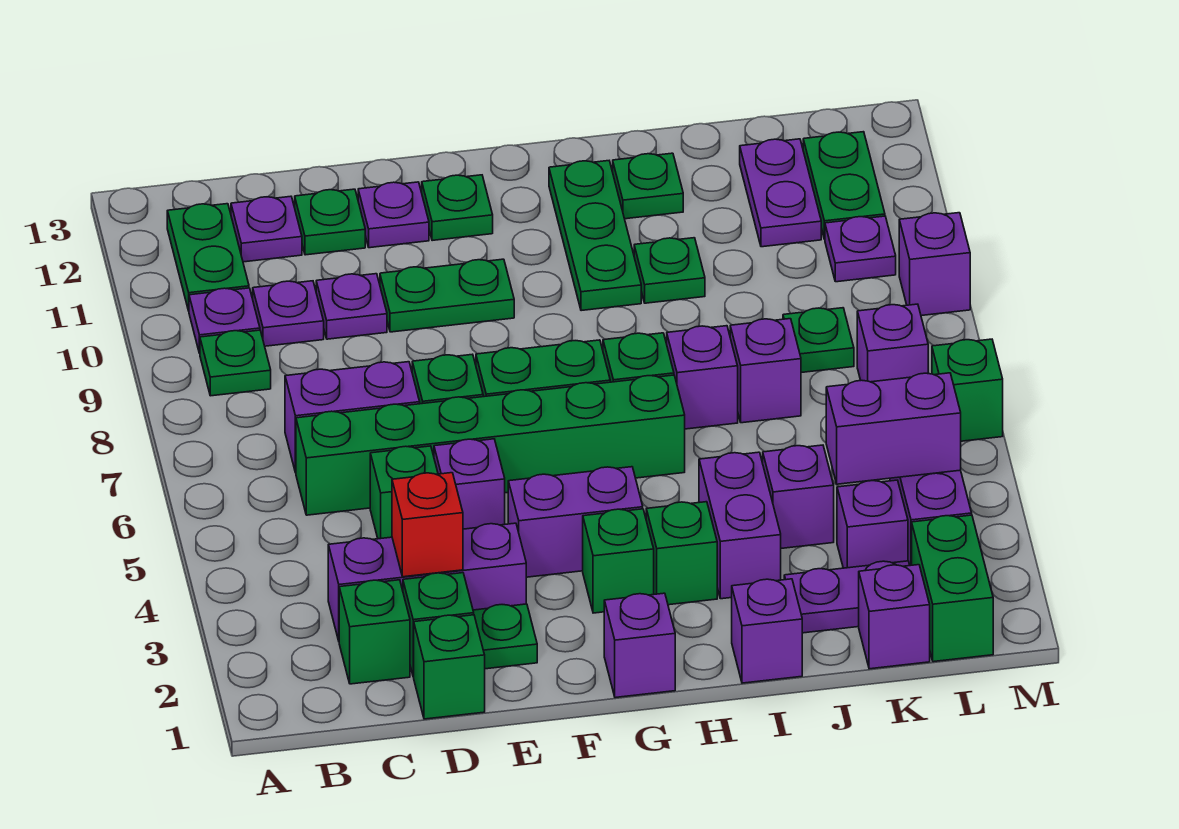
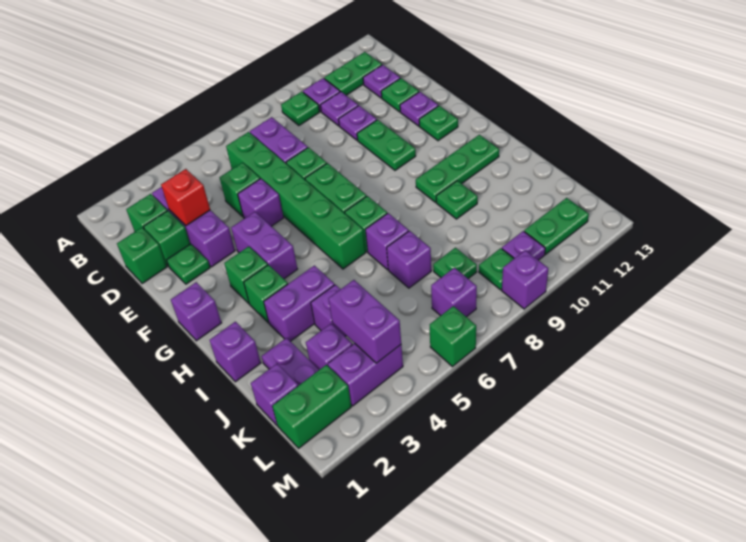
green plate I12 level 1 -> green plate L9 level 1
purple plate K11:K12 level 1 -> none

